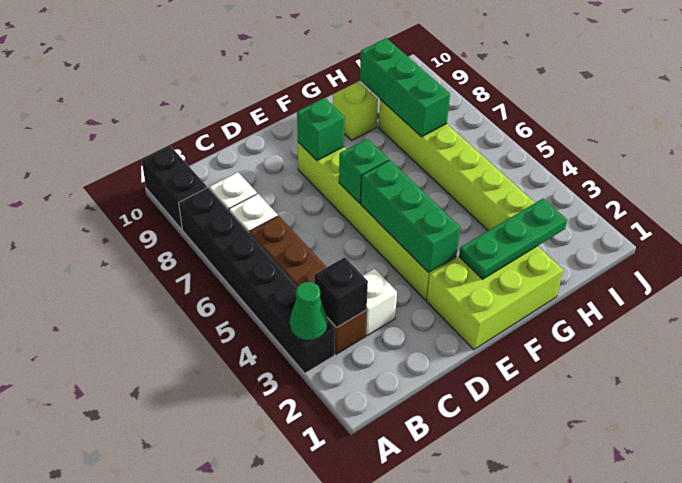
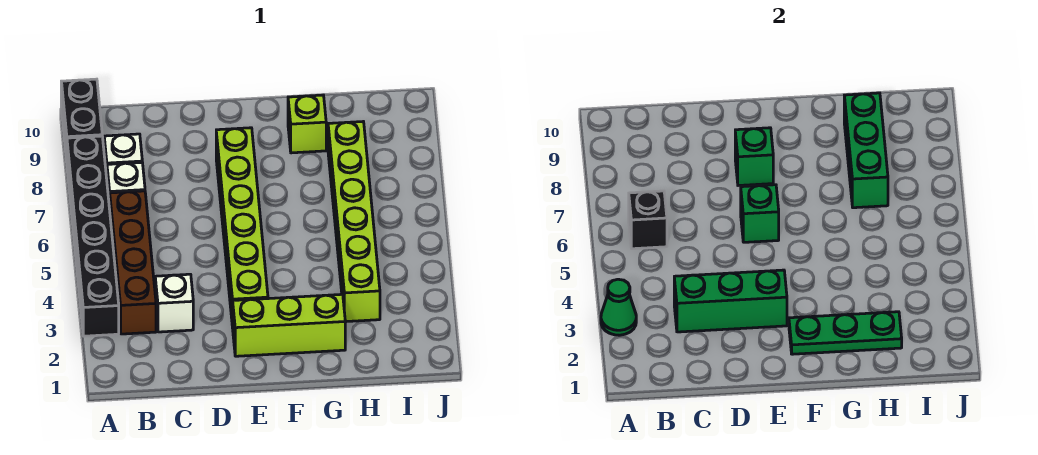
black brick B3 level 2 -> black brick B6 level 2
lime brick E1:G2 level 1 -> lime brick E2:G2 level 1
green brick E3:E5 level 2 -> green brick C3:E3 level 2

